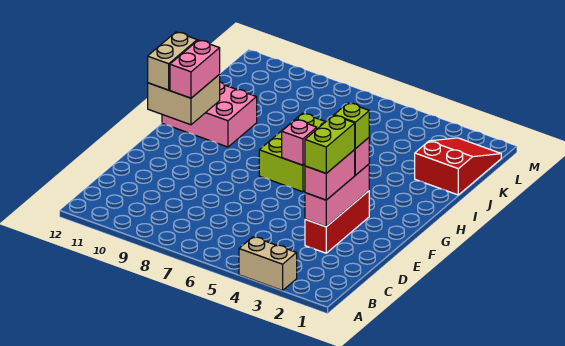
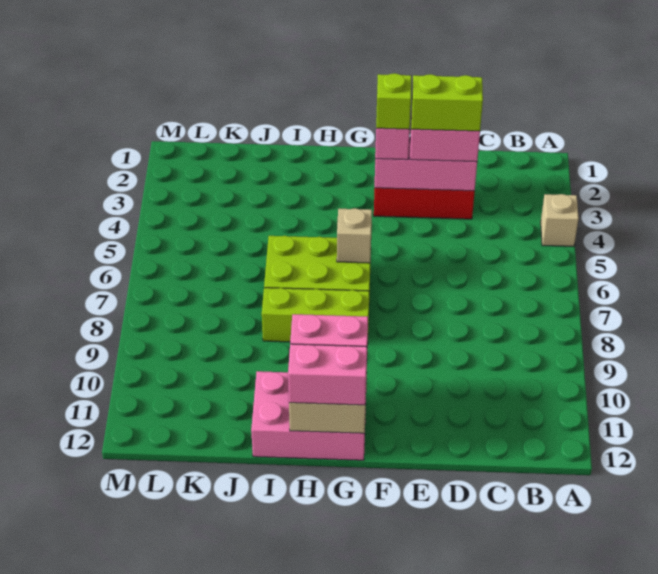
tan brick A3:A4 level 1 -> tan brick A4 level 1
pink brick G6 level 2 -> tan brick G6 level 2
none -> lime brick G8:I8 level 1
tan brick G12:H12 level 3 -> pink brick G12:H12 level 3
pink brick H10:I12 level 1 -> pink brick G11:I12 level 1
red slope J1:L2 level 1 top J -> none

